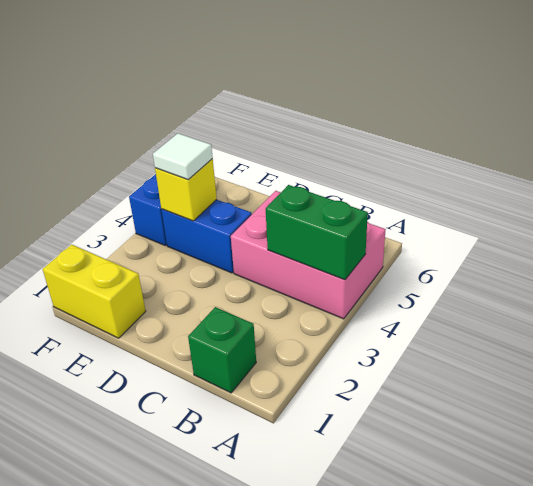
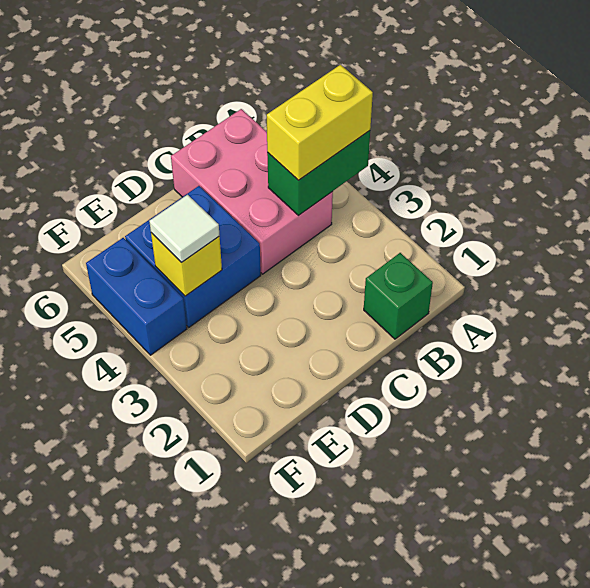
pink brick A4:C5 level 1 -> pink brick B4:C6 level 1
blue brick D4:E4 level 1 -> blue brick D4:E5 level 1
yellow brick E1:F1 level 1 -> yellow brick A4:B4 level 3

